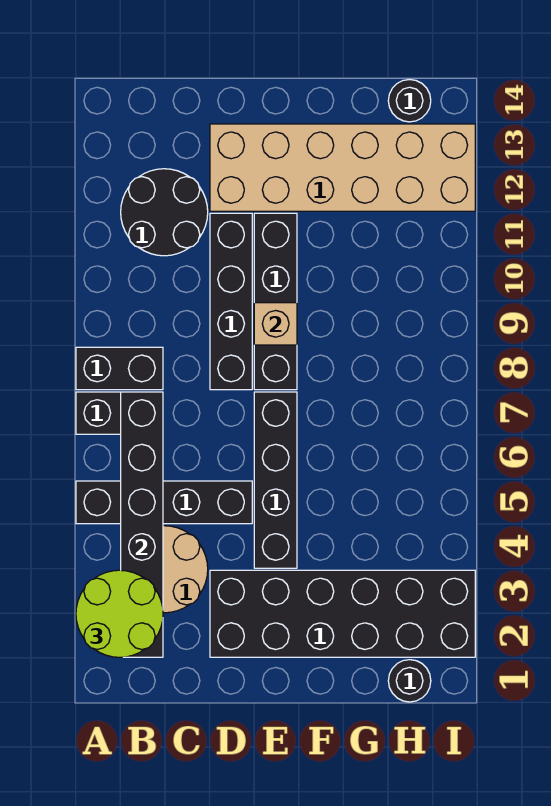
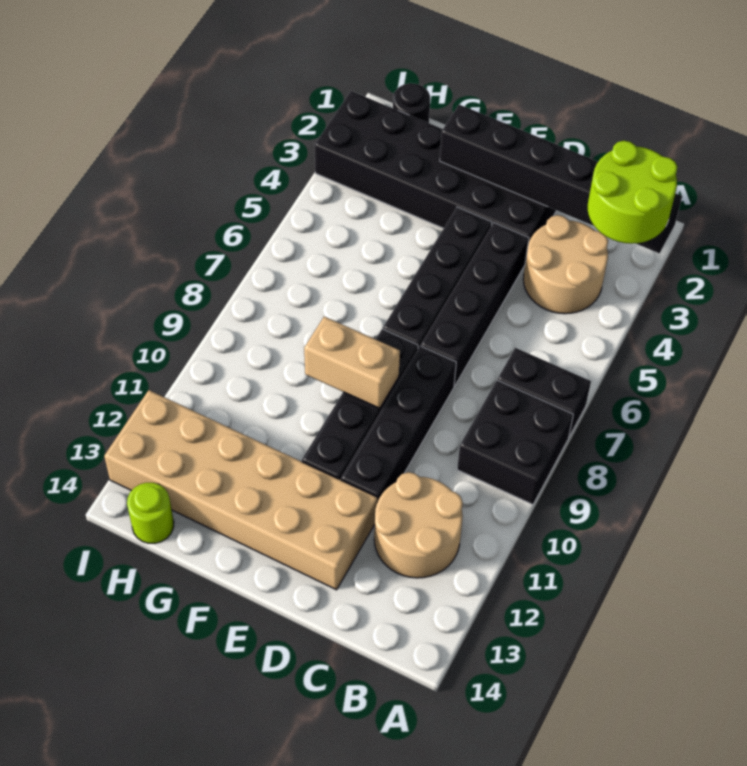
black brick A5:D5 level 1 -> black brick D4:D7 level 1
black brick A8:B8 level 1 -> black brick A8:B9 level 1
black brick B2:B7 level 2 -> black brick A2:F2 level 2
black round brick B11:C12 level 1 -> tan round brick B11:C12 level 1
tan brick E9 level 2 -> tan brick E9:F9 level 2
black round brick H14 level 1 -> lime round brick H14 level 1

